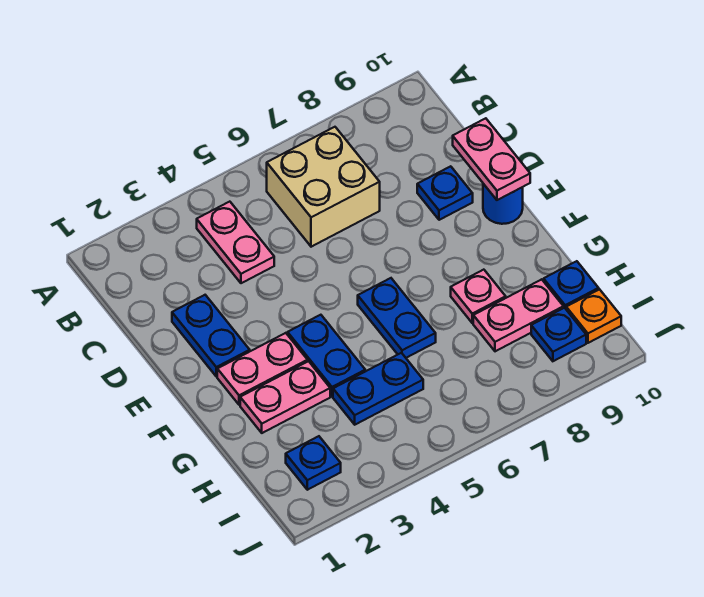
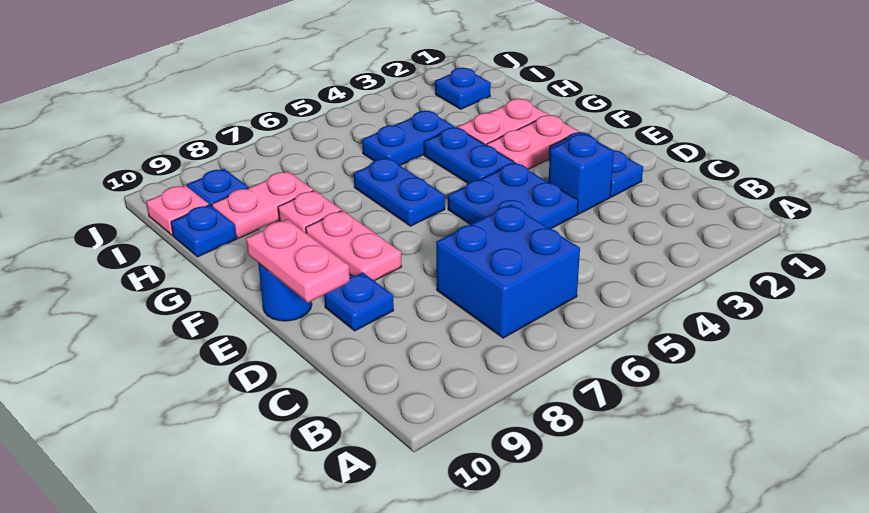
pink plate B4:C4 level 1 -> pink plate E8:F8 level 1
tan brick B6:C7 level 1 -> blue brick B6:C7 level 1
none -> blue brick D3 level 1
none -> blue plate D4:E5 level 1
orange plate I10 level 1 -> pink plate I10 level 1

